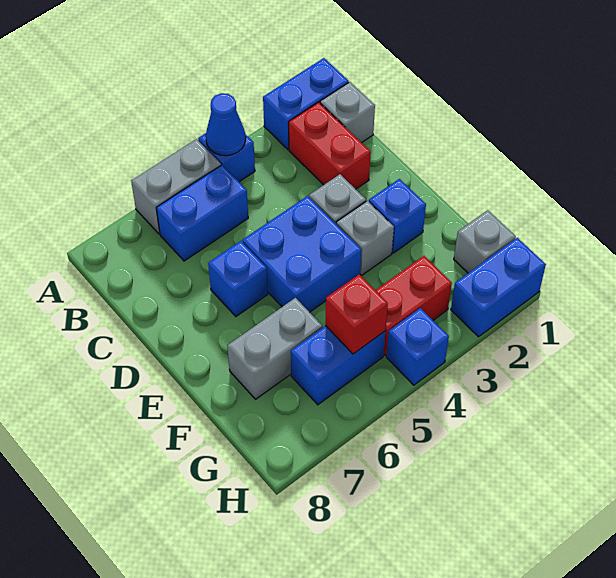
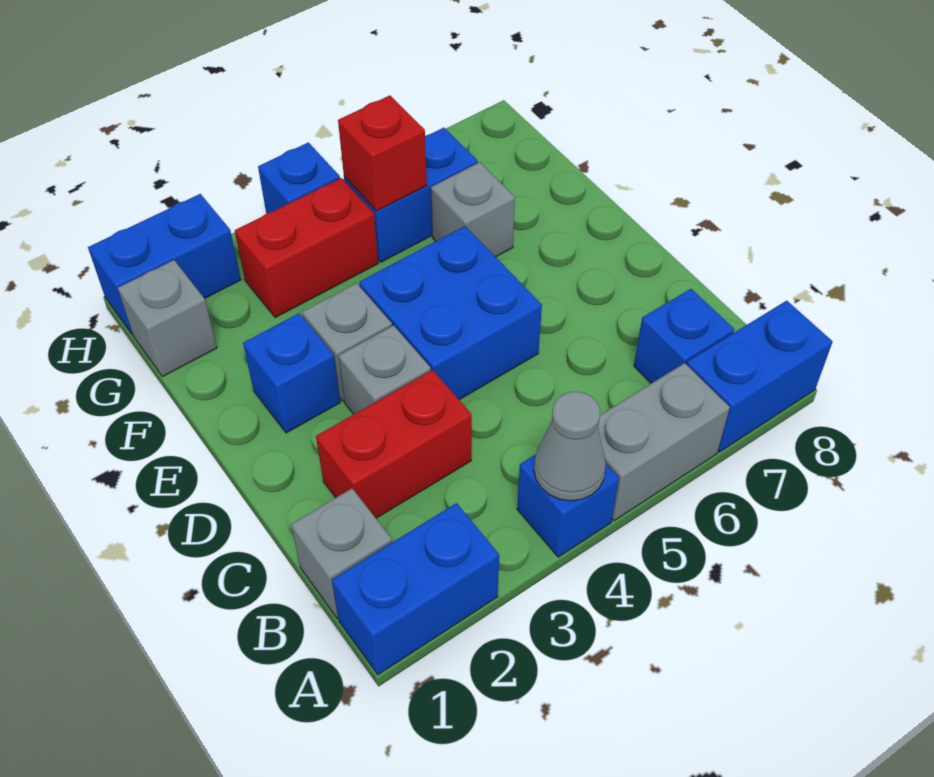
blue cone A4 level 2 -> grey cone A4 level 2
red brick B2:C2 level 1 -> red brick C2:C3 level 1
blue brick B5:B6 level 1 -> blue brick A7:A8 level 1
blue brick D6 level 1 -> blue brick B7 level 1
grey brick F6:F7 level 1 -> grey brick F6 level 1

